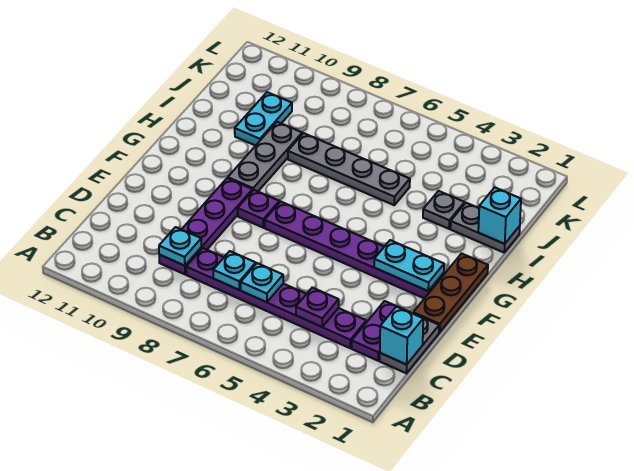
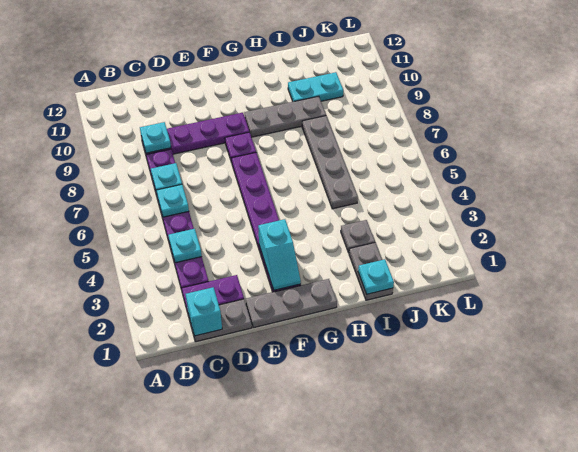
purple plate C4 level 2 -> cyan plate C4 level 2
brown plate E1:G1 level 1 -> grey plate E1:G1 level 1
cyan plate F2:F3 level 2 -> cyan slope F2:F3 level 2 top 3
cyan brick I1 level 2 -> cyan plate I1 level 2

